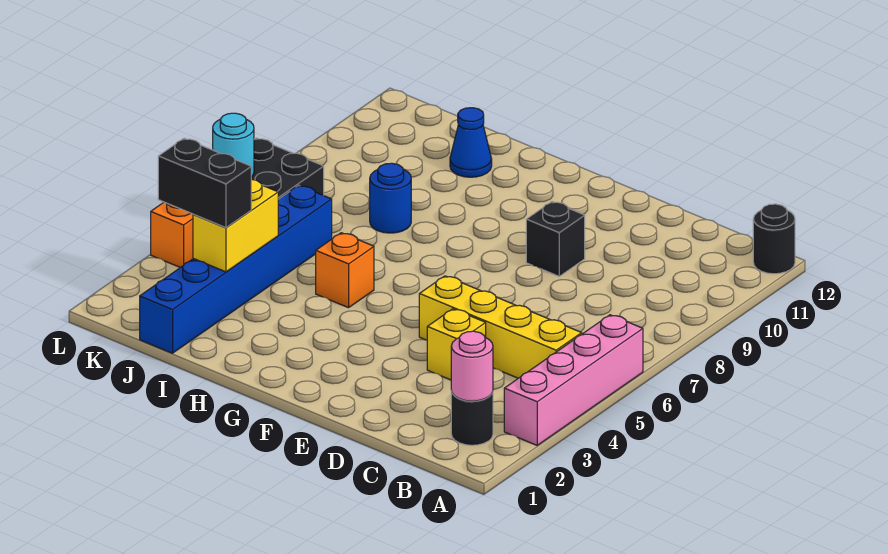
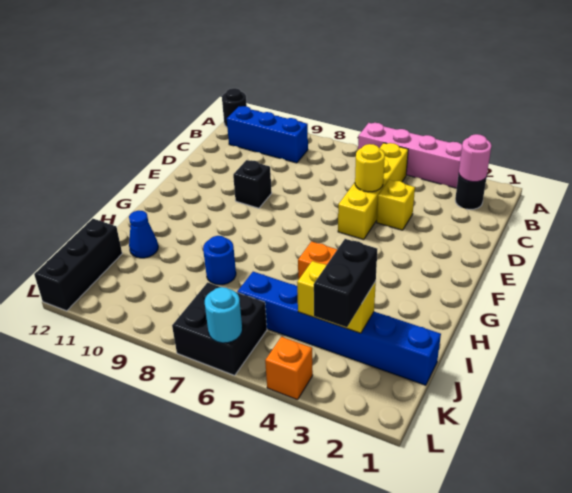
none -> blue brick B9:B11 level 1
none -> yellow round brick D5 level 2
none -> black brick J12:L12 level 1

